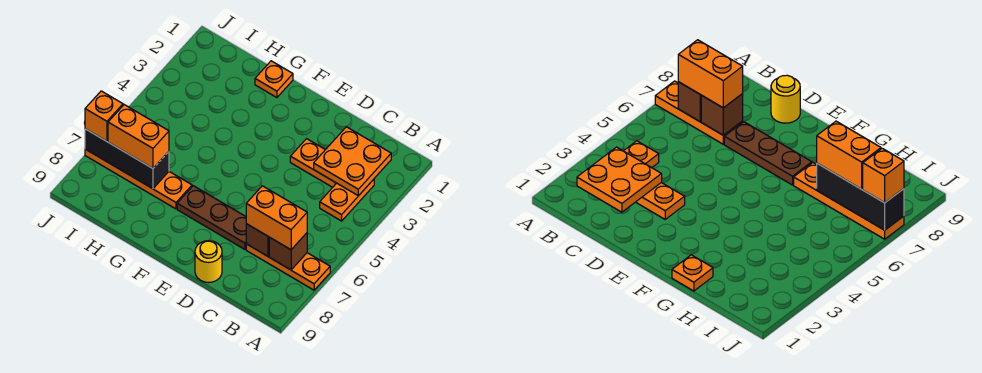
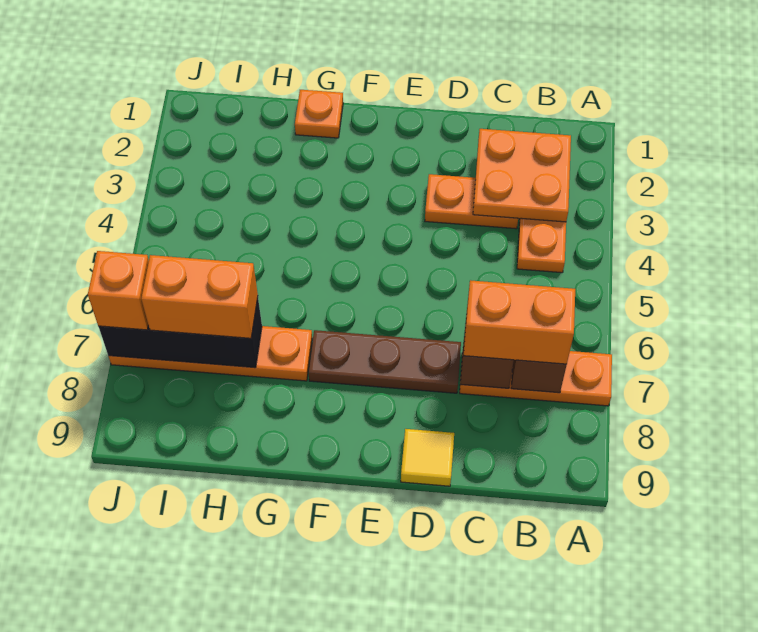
yellow round brick D9 level 1 -> yellow tile D9 level 1

